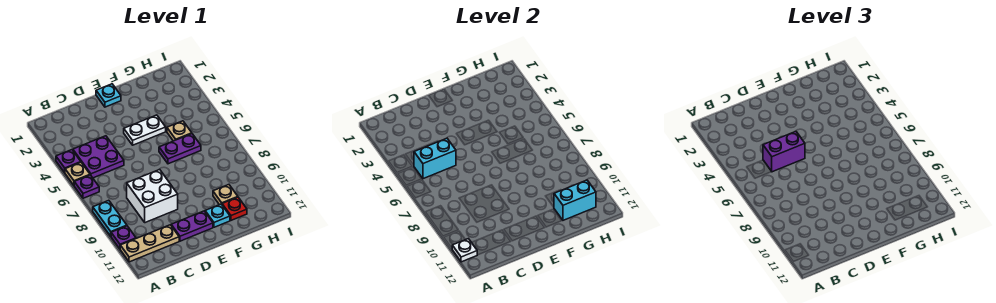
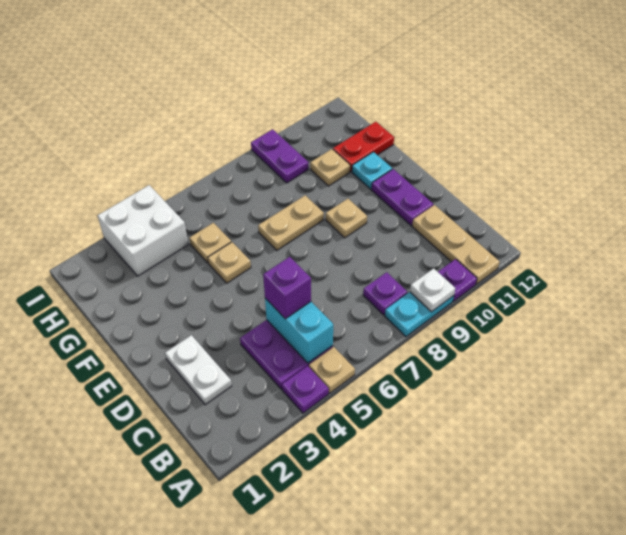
purple plate A6 level 1 -> purple plate B8 level 1
white plate A11 level 2 -> white plate A9 level 2
purple brick C5:D5 level 3 -> purple brick C5 level 3
white brick C8:D9 level 1 -> white brick H3:I4 level 1
cyan plate E1 level 1 -> none
white plate E4:F4 level 1 -> white plate C2:D2 level 1
none -> tan plate E9 level 1
none -> tan plate F5 level 1
purple plate F6:G6 level 1 -> purple plate H9:I9 level 1
none -> tan plate F7:F8 level 1
red plate G11 level 1 -> red plate G11:G12 level 1
cyan brick G11:H11 level 2 -> none

